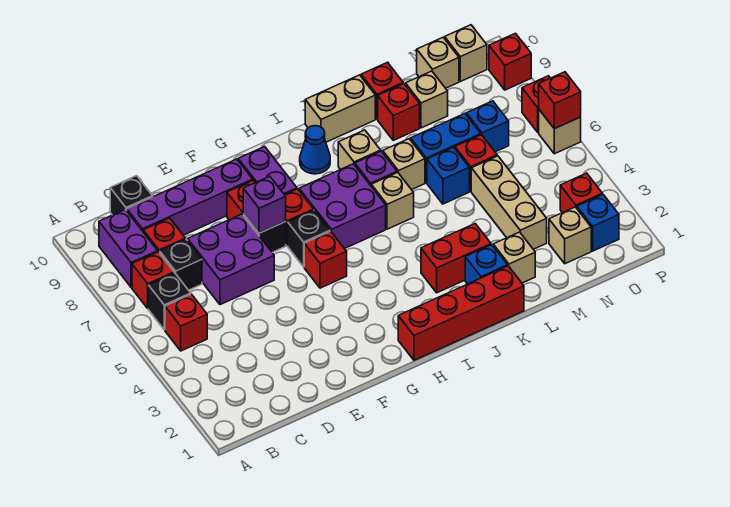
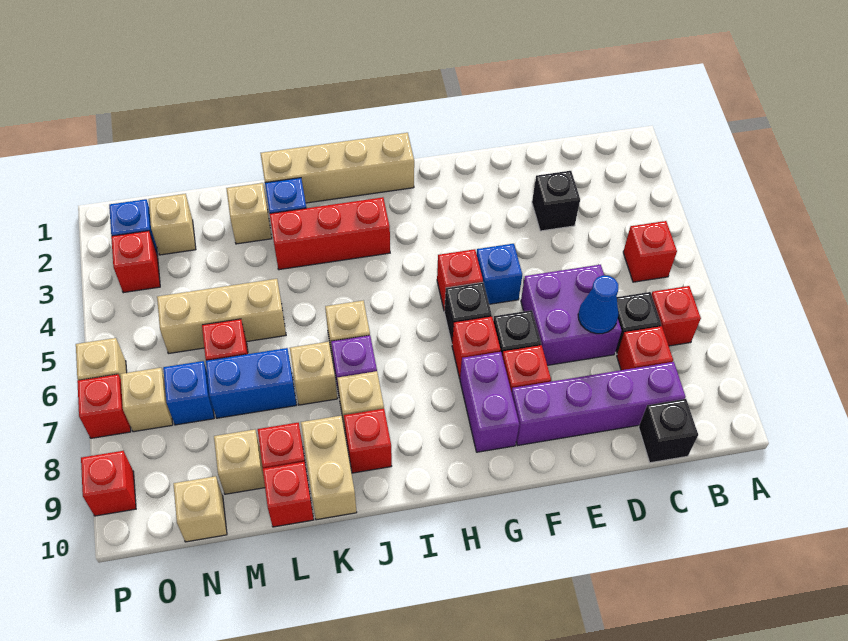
black brick B6 level 1 -> black brick D3 level 1
purple brick B8:B9 level 1 -> none
purple brick F7 level 2 -> none
red brick H1:K1 level 1 -> tan brick H1:K1 level 1
purple brick H6:I7 level 1 -> none
blue cone I9 level 1 -> blue cone D7 level 2
red brick J3:K3 level 1 -> red brick I3:K3 level 1
tan brick J10:K10 level 1 -> tan brick K9:K10 level 1
blue brick L6 level 1 -> blue brick F5 level 1
tan brick M3:M5 level 1 -> tan brick L5:N5 level 1
tan brick O10 level 1 -> tan brick O7 level 1
red brick P6 level 2 -> red brick J9 level 1

